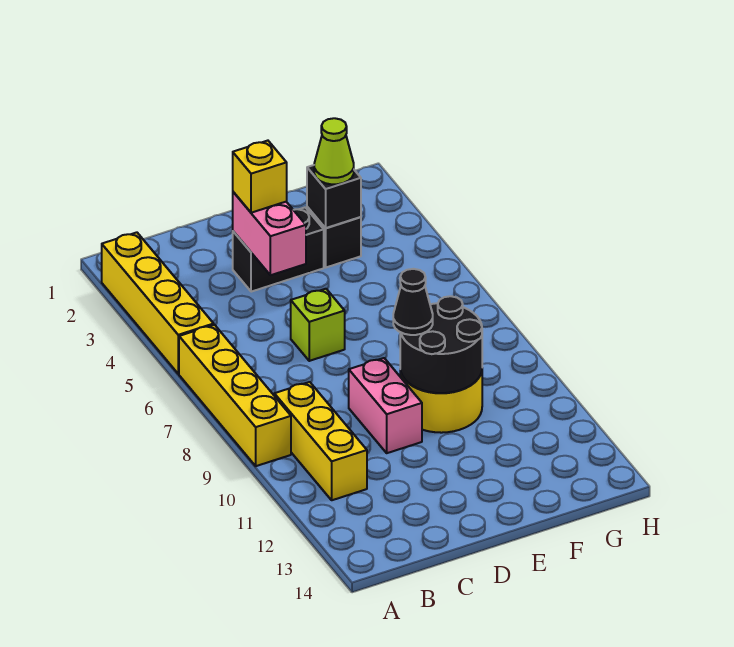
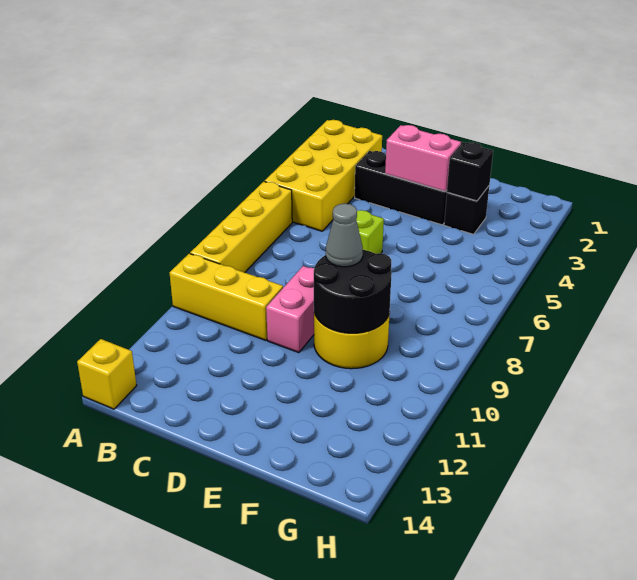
yellow brick A2:A5 level 1 -> yellow brick A2:B5 level 1
yellow brick B9:B11 level 1 -> yellow brick A10:C10 level 1
black brick D3:E3 level 1 -> black brick C3:E3 level 1
pink brick D3:D4 level 2 -> pink brick D3:E3 level 2
yellow brick D3 level 3 -> yellow brick A14 level 1
black cone E9 level 3 -> grey cone E9 level 3
lime cone F3 level 3 -> none

